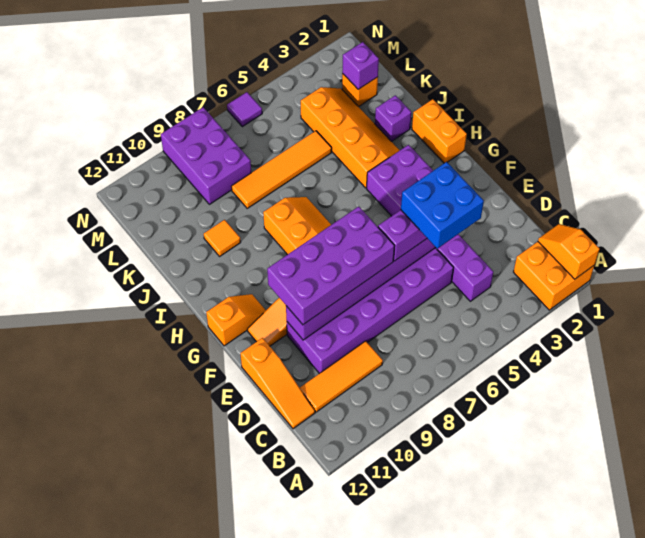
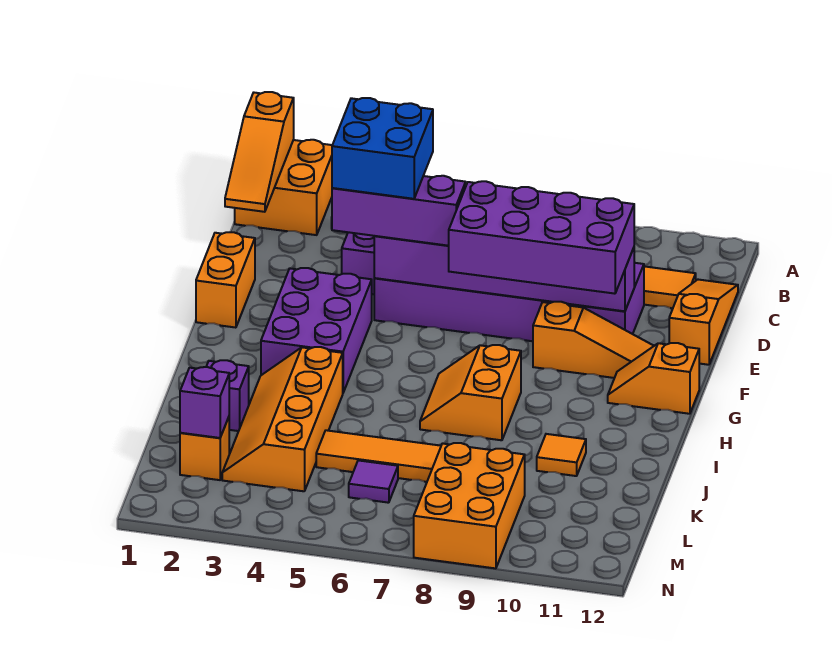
orange slope A1:B1 level 2 top A -> orange slope A1:C1 level 2 top A
orange brick H1:I1 level 1 -> orange brick E1:F1 level 1
purple brick L8:N9 level 1 -> orange brick L8:N9 level 1
purple tile N6 level 1 -> purple tile L6 level 1

